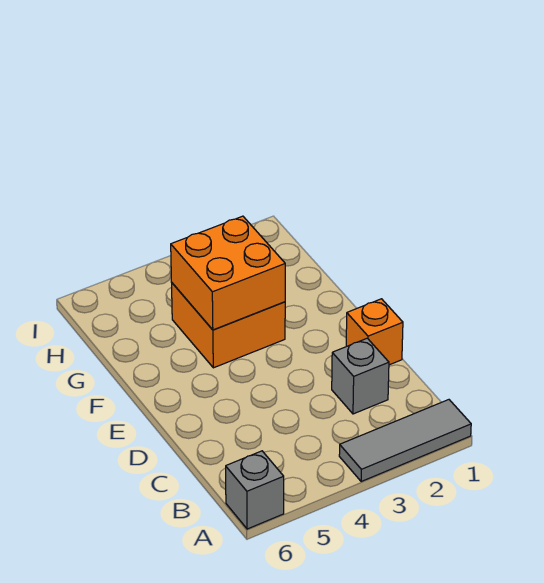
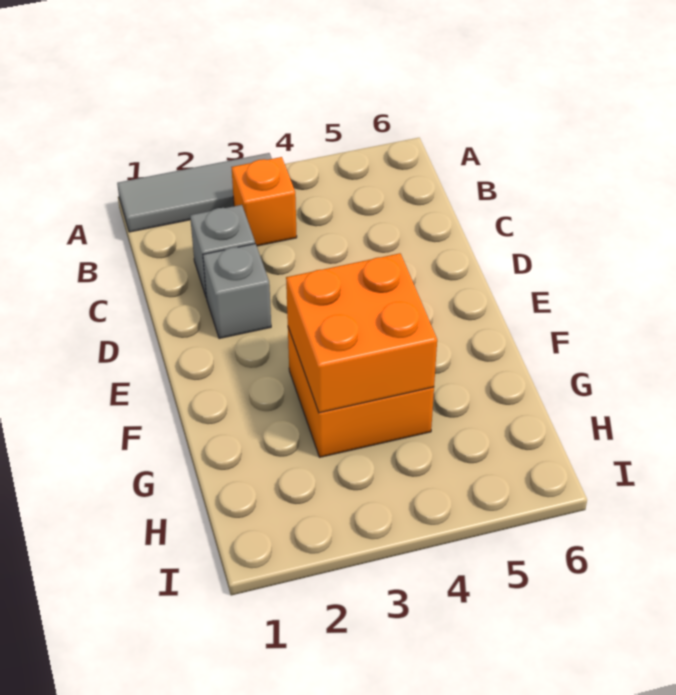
grey brick A6 level 1 -> grey brick D2 level 1
orange brick D1 level 1 -> orange brick B3 level 1

